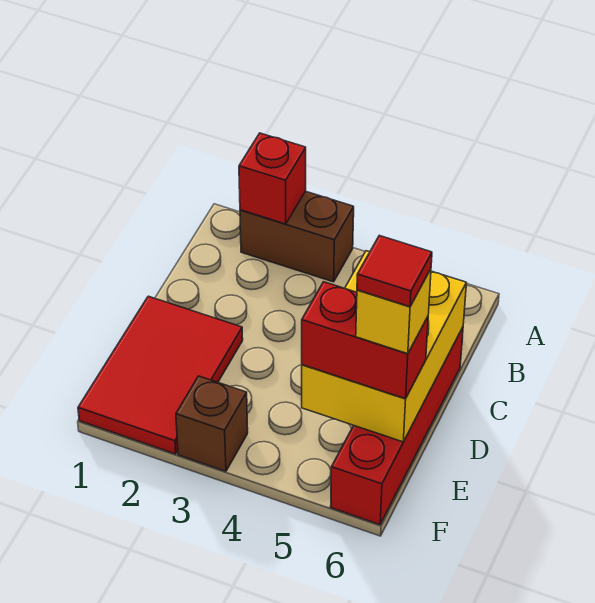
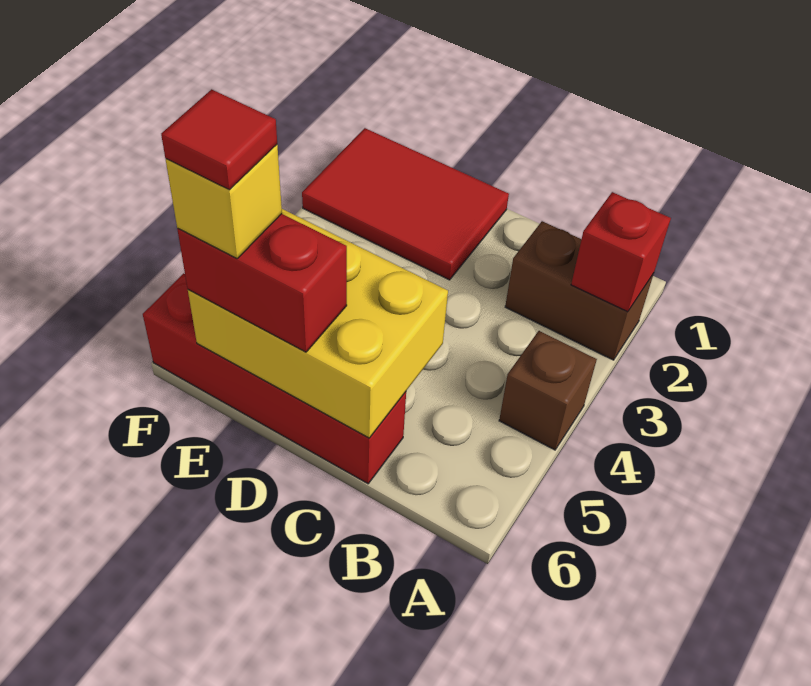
brown brick A2:A3 level 1 -> brown brick A2:B2 level 1
red brick E5:E6 level 3 -> red brick D6:E6 level 3
brown brick F3 level 1 -> brown brick A4 level 1

